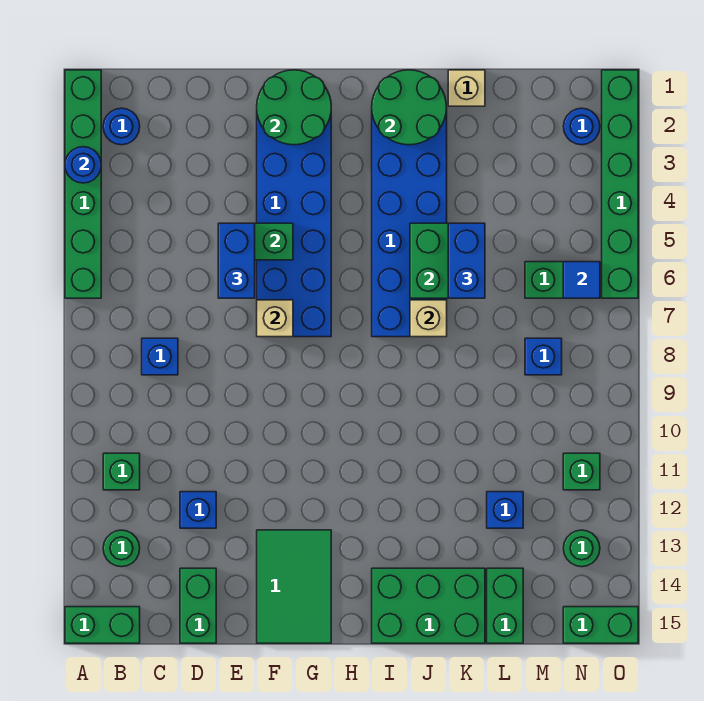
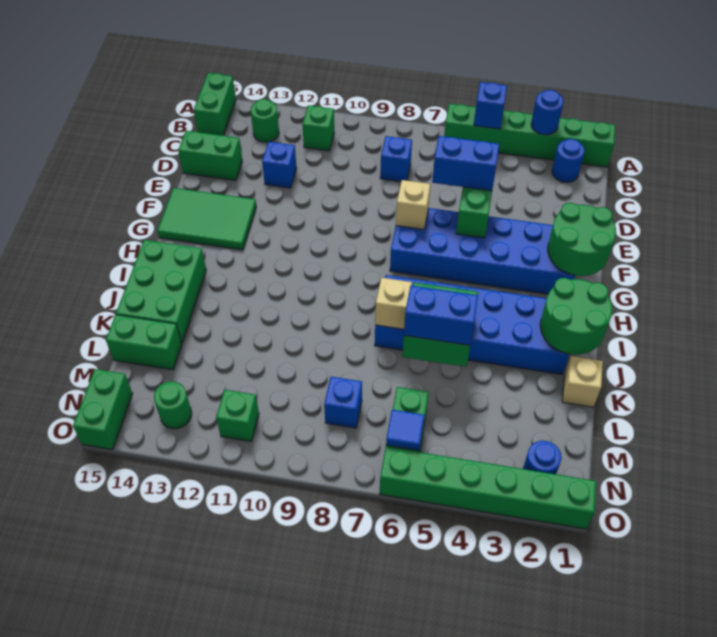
blue brick L12 level 1 -> blue brick A5 level 2

